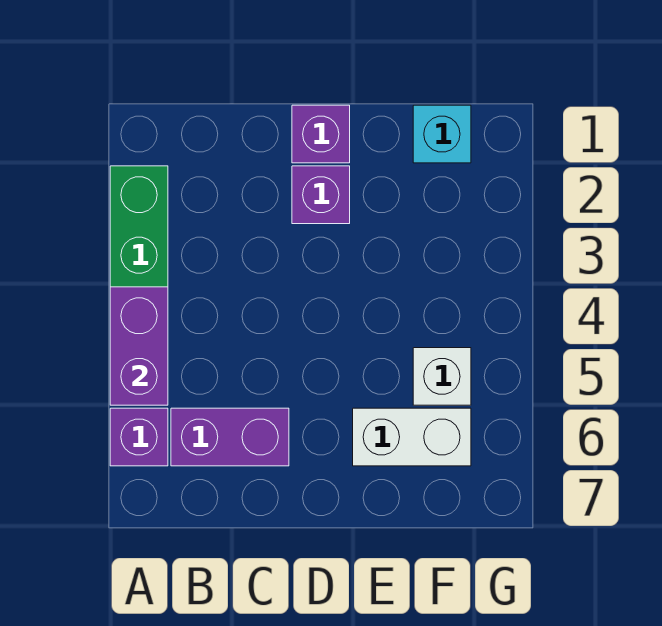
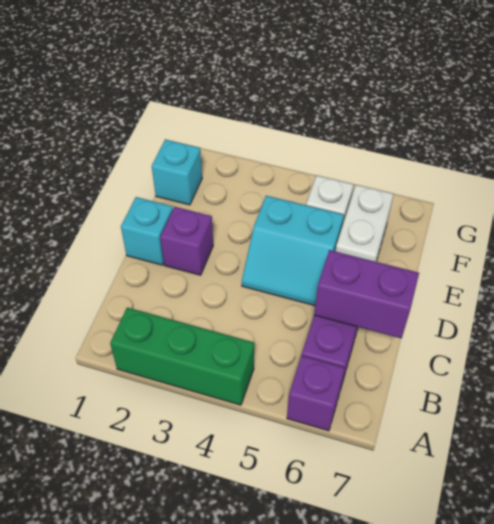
purple brick A4:A5 level 2 -> purple brick C6:C7 level 2
purple brick D1 level 1 -> cyan brick D1 level 1
none -> cyan slope D4:E5 level 1 top E

